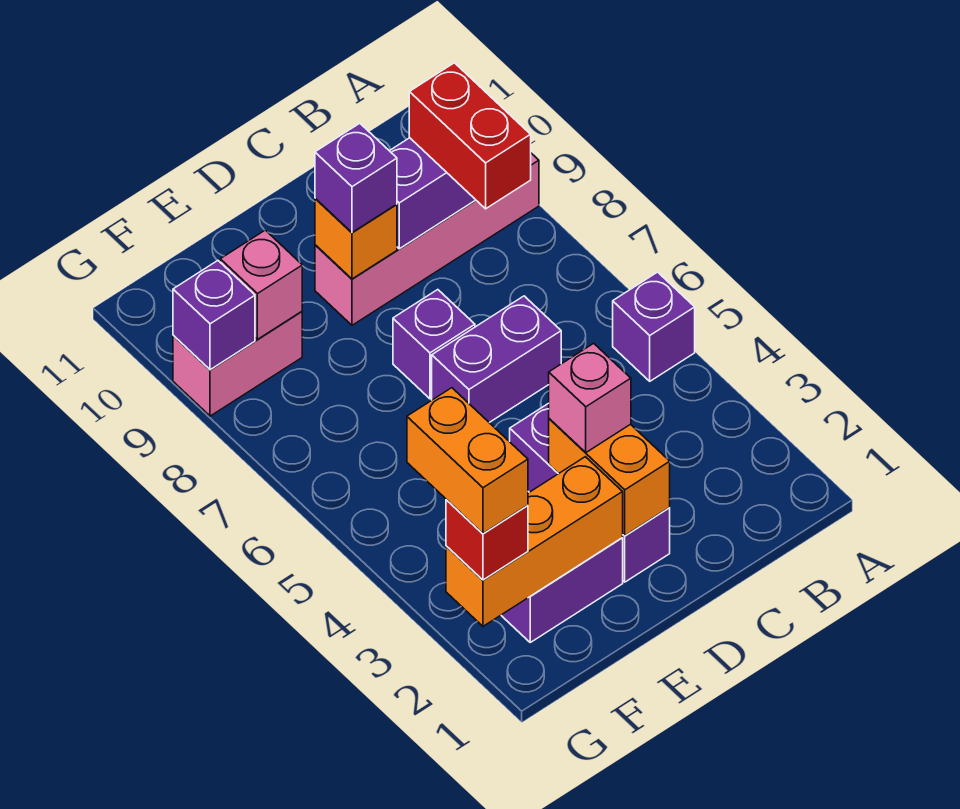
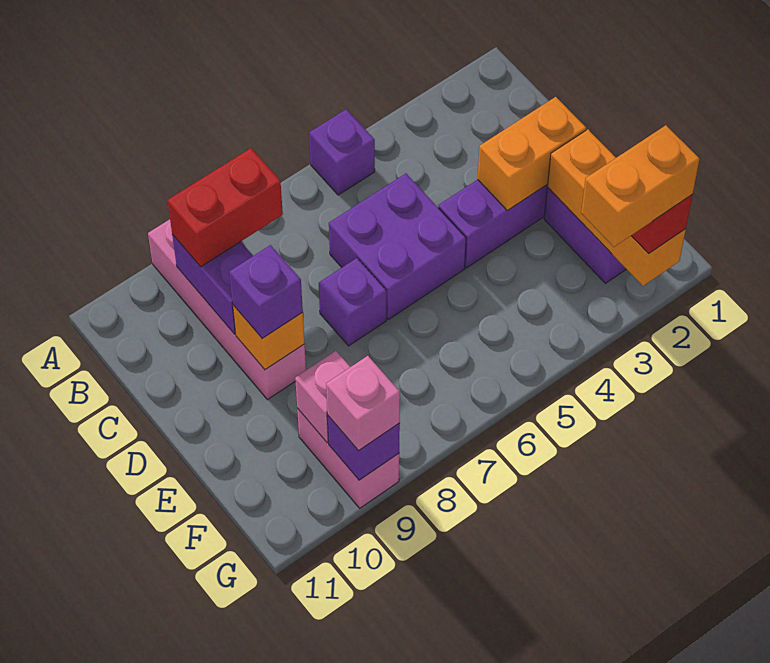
purple brick C6:D6 level 1 -> purple brick C5:D6 level 1
pink brick D3 level 3 -> pink brick G9 level 3

